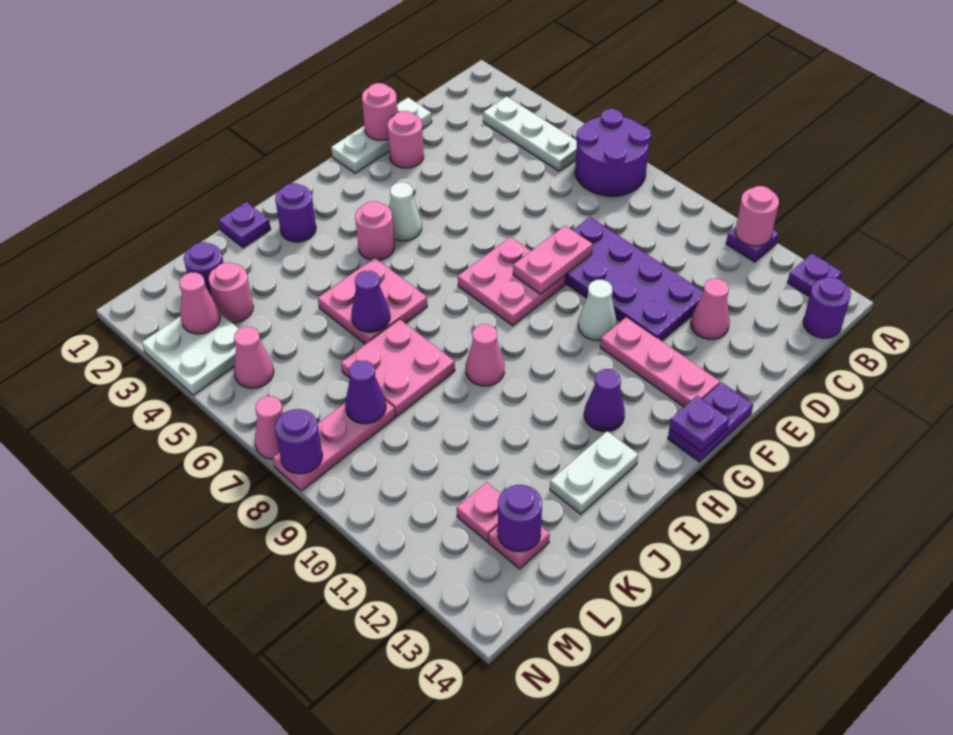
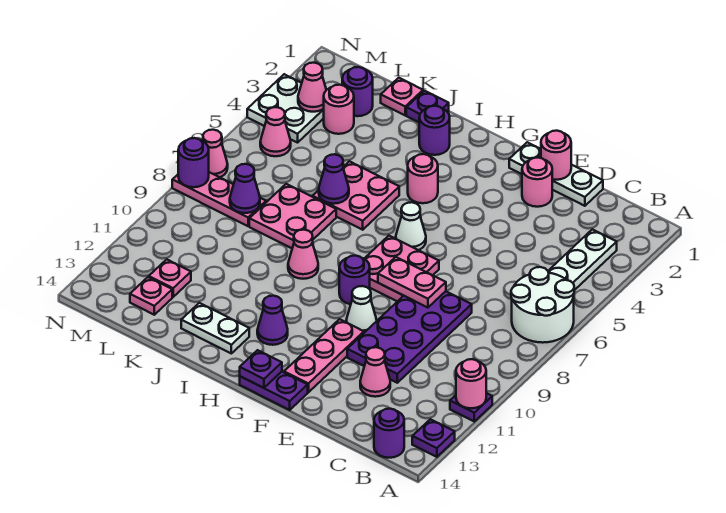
purple round brick A6:B7 level 1 -> white round brick A6:B7 level 1
white cone G4 level 1 -> white cone G6 level 1
none -> pink plate K1 level 1
purple round brick L13 level 2 -> purple round brick G9 level 1

